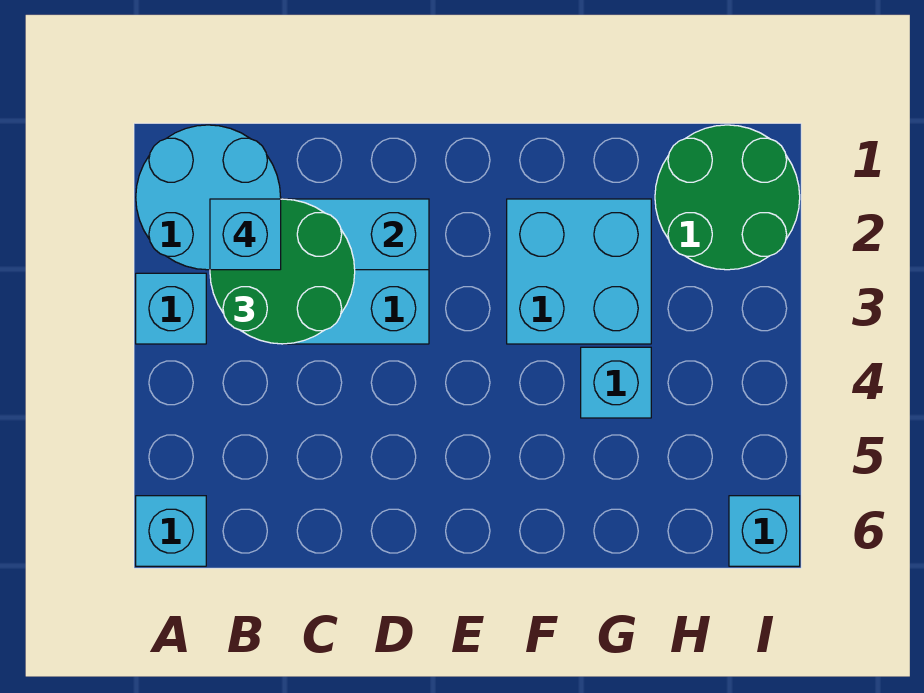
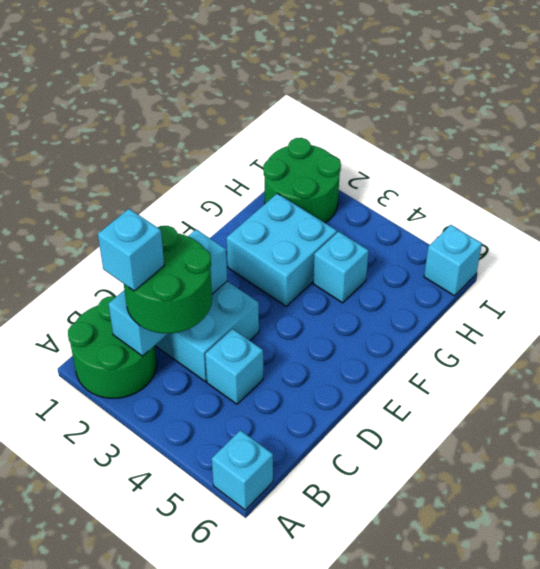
cyan round brick A1:B2 level 1 -> green round brick A1:B2 level 1
cyan brick A3 level 1 -> cyan brick C4 level 1

